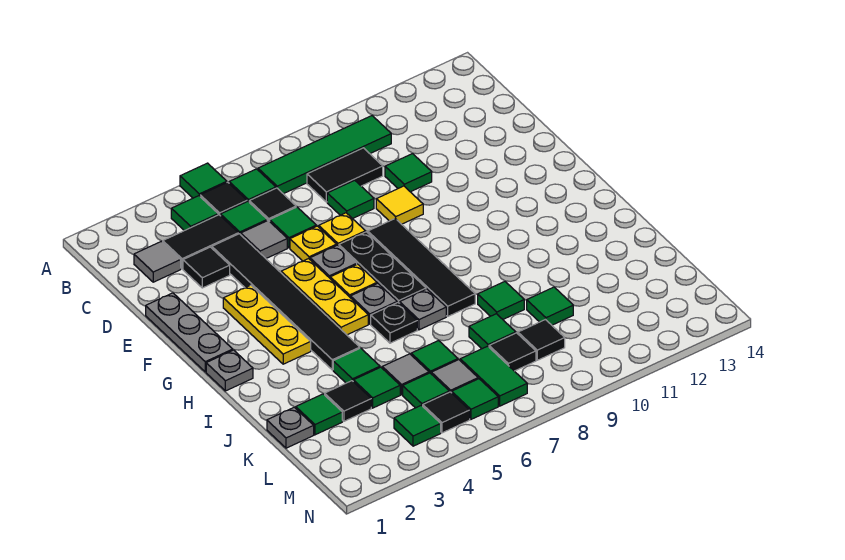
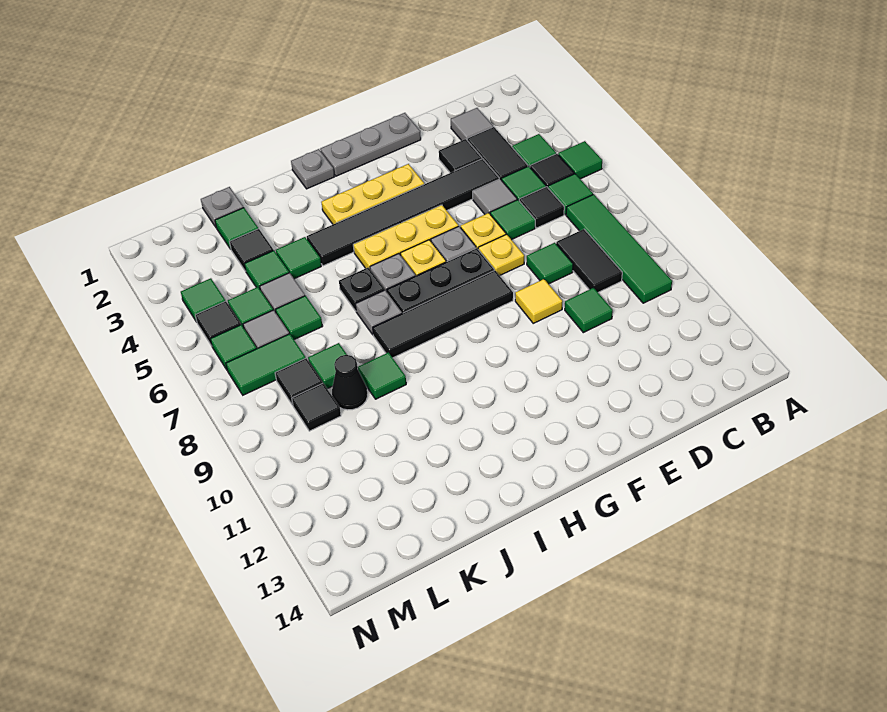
none -> black cone K9 level 1
green tile K10 level 1 -> none

